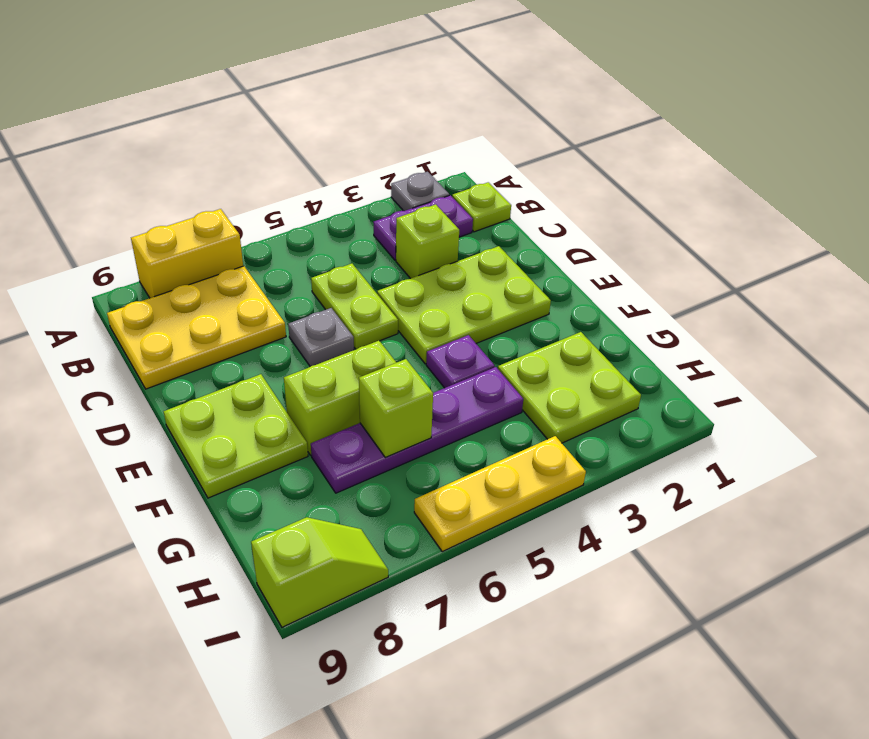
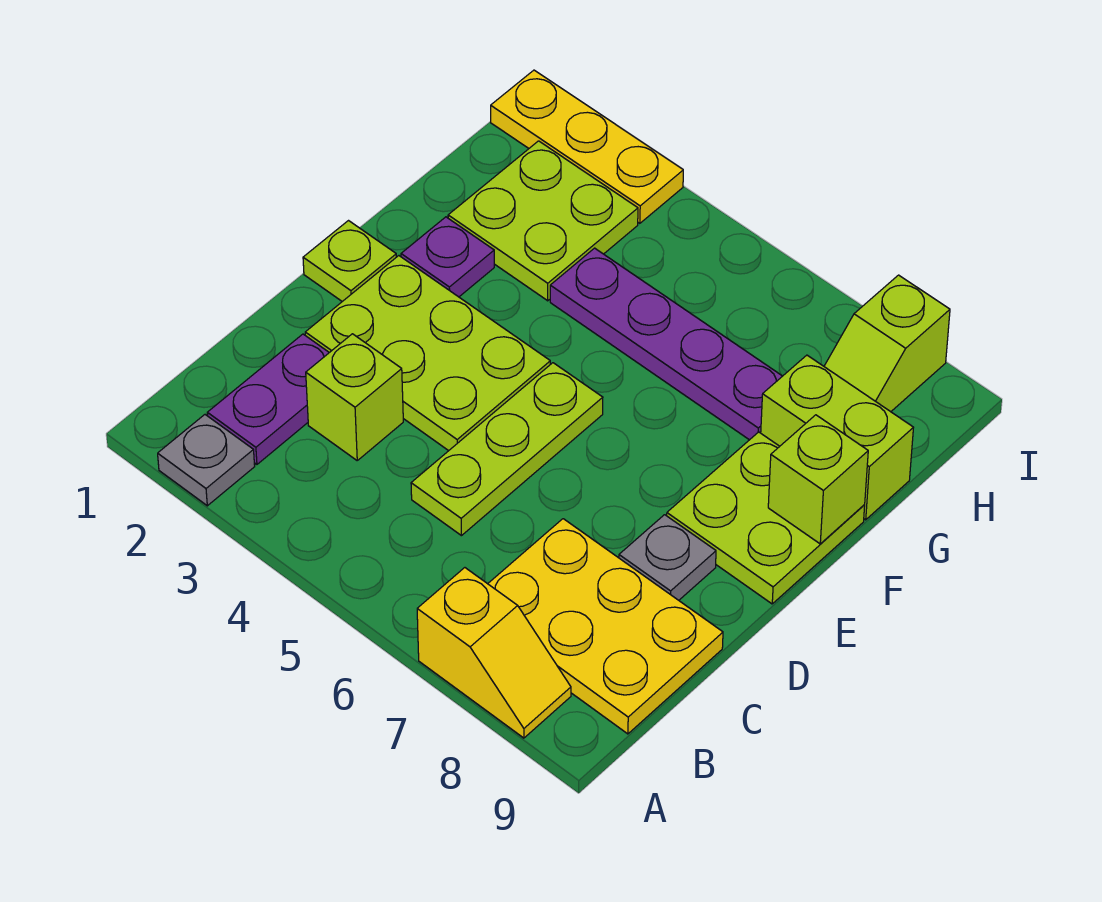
yellow brick A7:A8 level 1 -> yellow slope A7:A8 level 1 top 7
lime plate B1 level 1 -> lime plate E1 level 1
purple plate B2:B3 level 1 -> purple plate B2:C2 level 1
lime plate C5:D5 level 1 -> lime plate C5:E5 level 1
grey plate D6 level 1 -> grey plate D8 level 1
purple plate F4 level 1 -> purple plate F2 level 1
lime brick F6:F7 level 1 -> lime brick G8:G9 level 1
lime brick G6 level 2 -> lime brick F9 level 2
yellow plate I4:I6 level 1 -> yellow plate I1:I3 level 1
lime slope I8:I9 level 1 top 9 -> lime slope H8:I8 level 1 top I

